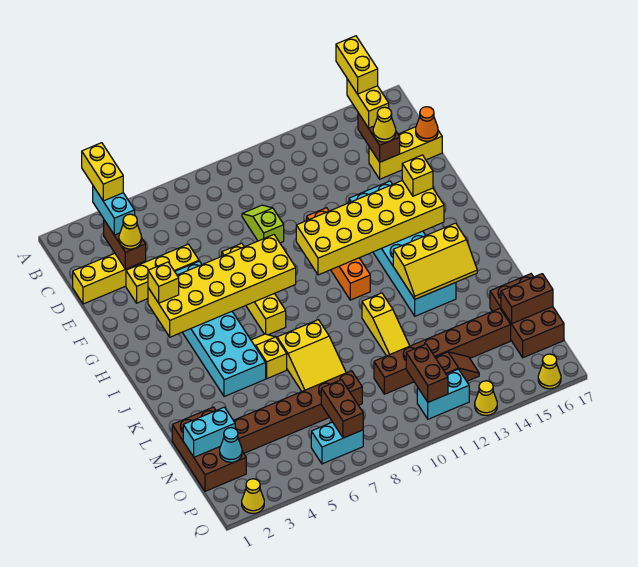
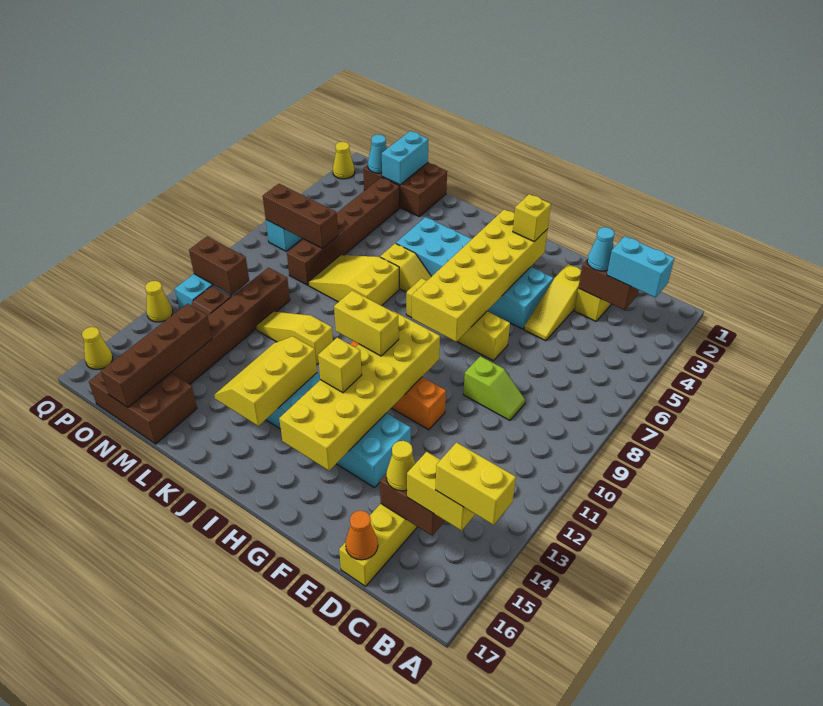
yellow brick A3:B3 level 4 -> yellow brick H11:I11 level 3
yellow cone D3 level 3 -> cyan cone D3 level 3
yellow brick E3:E5 level 1 -> yellow slope E3:E5 level 1 top 3
yellow brick G15 level 3 -> yellow brick H13 level 3
brown brick N16:N17 level 2 -> brown brick N14:N17 level 2
brown brick O7:P7 level 2 -> brown brick N7:P7 level 2

